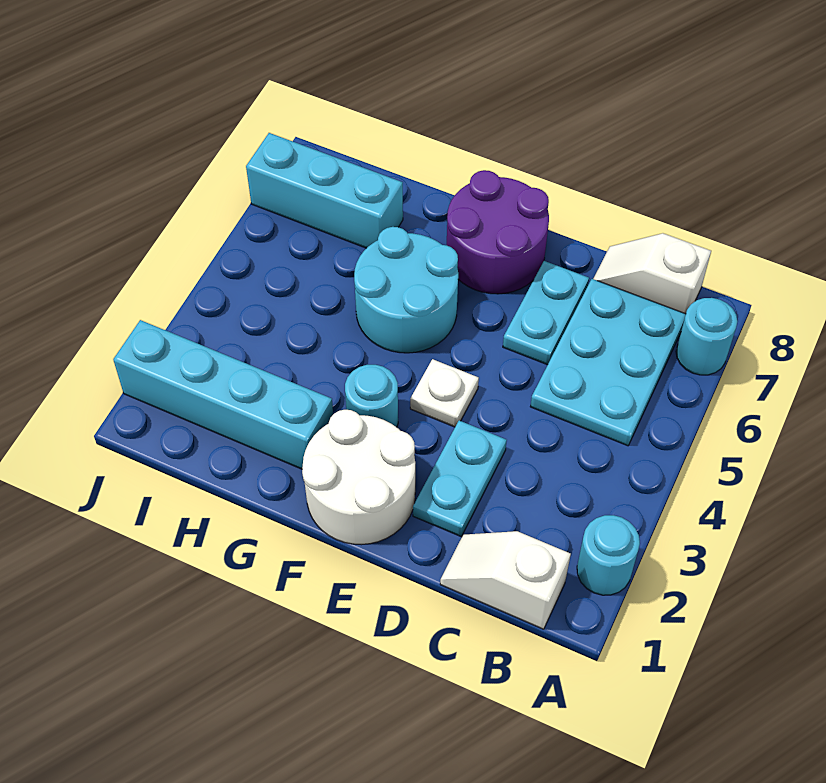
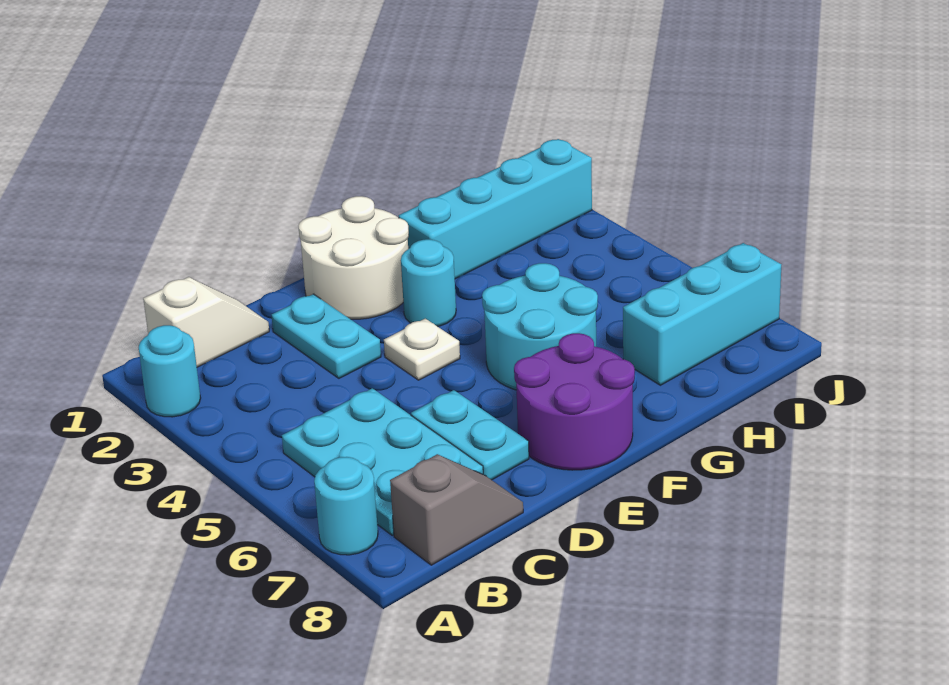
white slope B8:C8 level 1 top B -> grey slope B8:C8 level 1 top B

